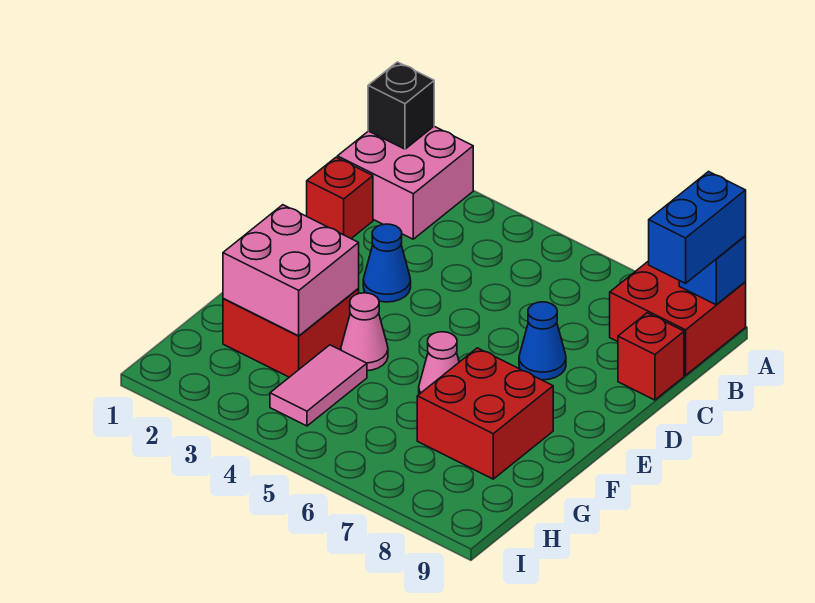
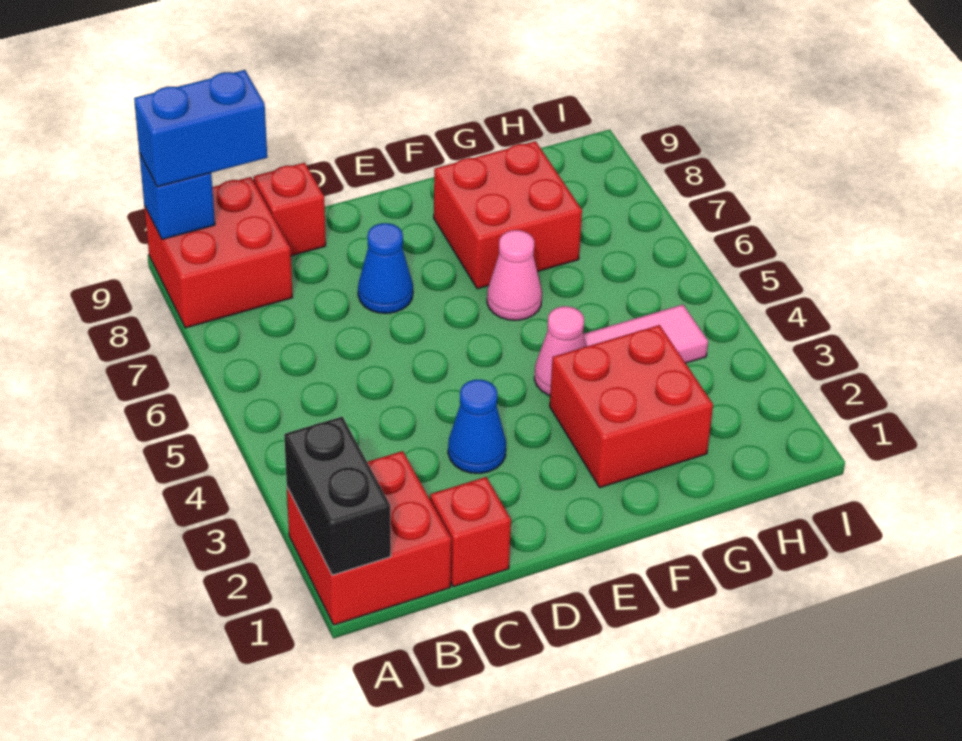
pink brick A1:B2 level 1 -> red brick A1:B2 level 1
black brick A1 level 2 -> black brick A1:A2 level 2
pink brick F2:G3 level 2 -> none

